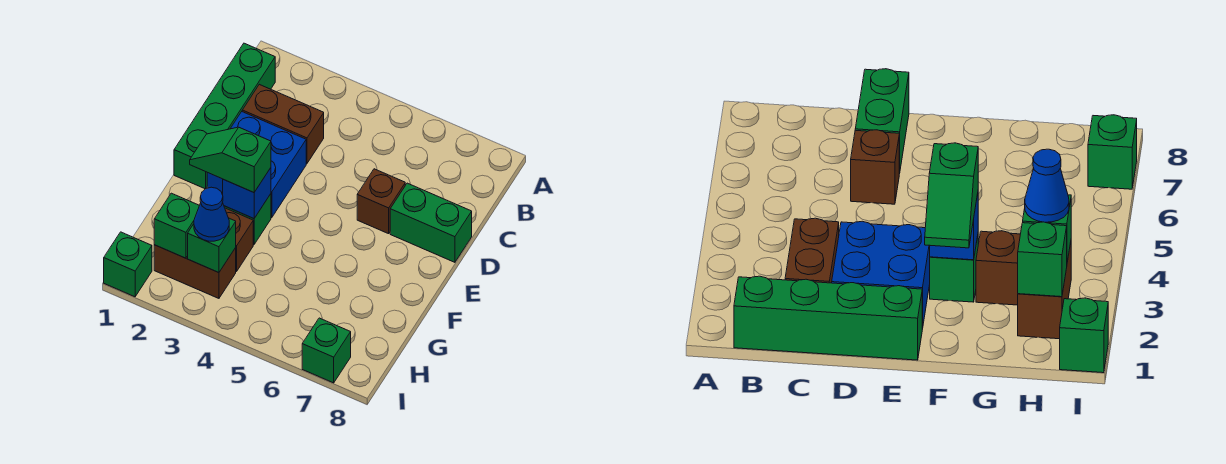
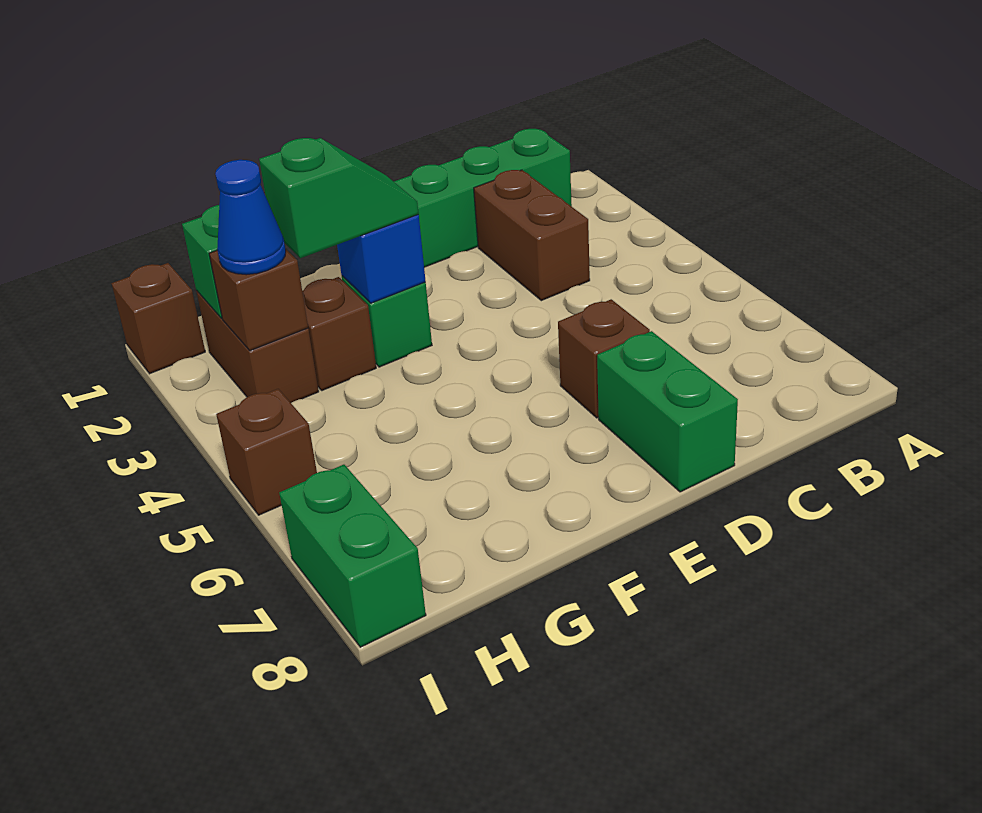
blue brick D2:E3 level 1 -> none
green slope F2:F3 level 3 top 3 -> green slope F3:G3 level 3 top G
green brick H3 level 2 -> brown brick H3 level 2
green brick I1 level 1 -> brown brick I1 level 1
none -> brown brick I5 level 1
green brick I7 level 1 -> green brick I7:I8 level 1

